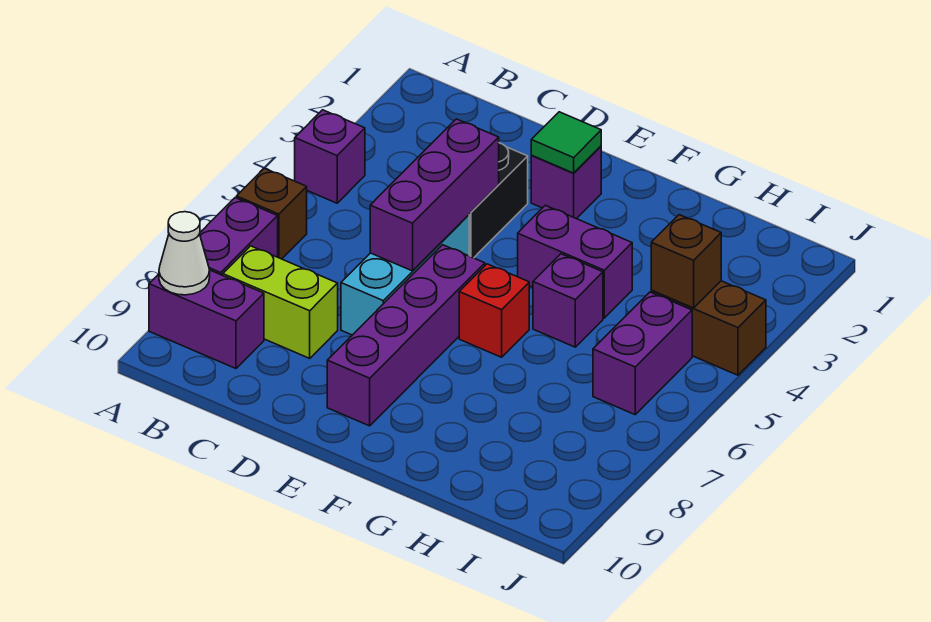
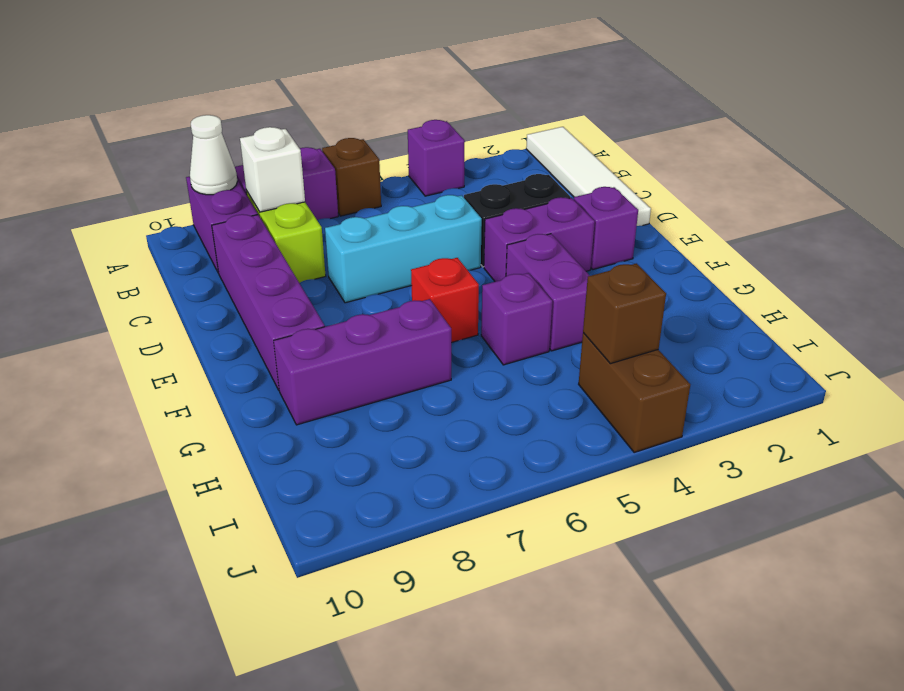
none -> white tile A1:D1 level 1
none -> white brick B8 level 2
purple brick D4:D6 level 2 -> purple brick G7:G9 level 1
green tile E2 level 2 -> none
purple brick E6:E9 level 1 -> purple brick C9:F9 level 1
purple brick I5:I6 level 1 -> purple brick E3:E4 level 1

